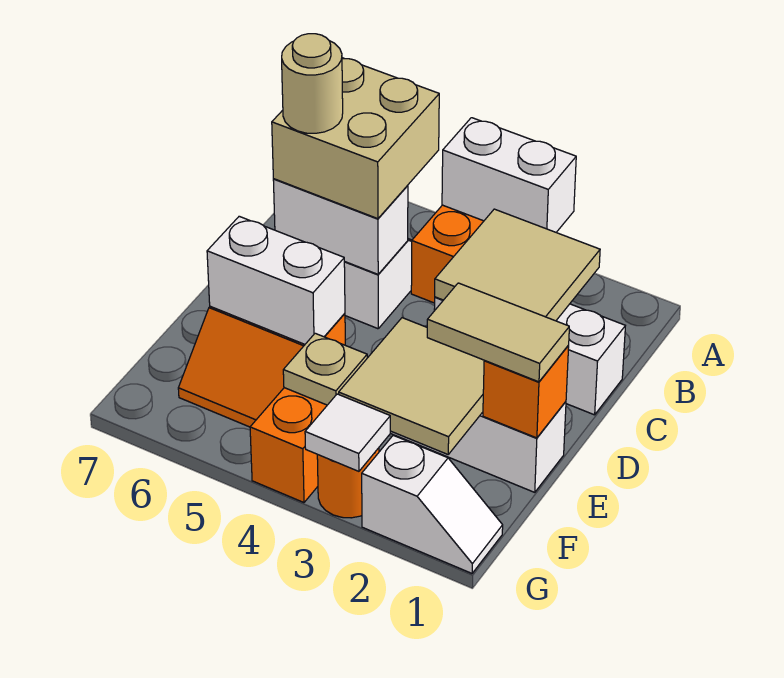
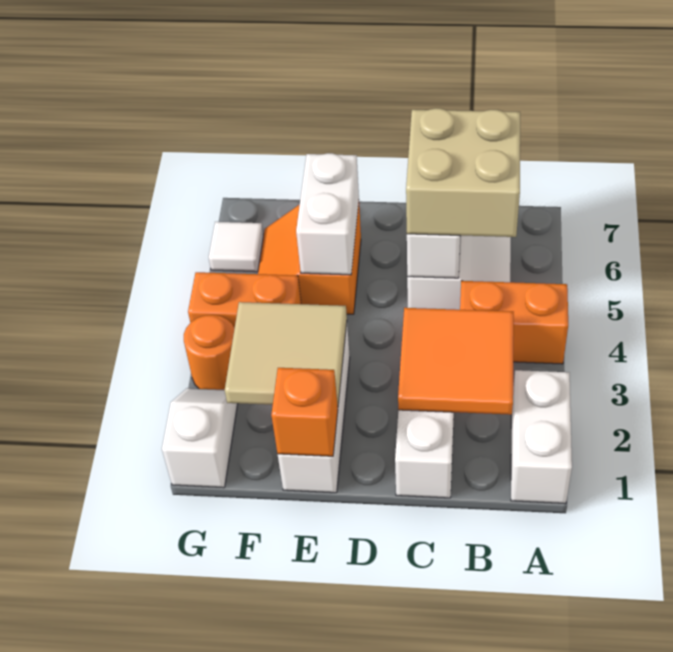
white brick A3:A4 level 2 -> white brick A1:A2 level 1
tan tile B2:C3 level 2 -> orange tile B2:C3 level 2
tan round brick C6 level 4 -> none
tan tile E1:E2 level 3 -> none
tan plate F4 level 2 -> none
white slope G1:G2 level 1 top 2 -> white slope G1:G2 level 1 top 1
white tile G3 level 2 -> white tile G6 level 1

